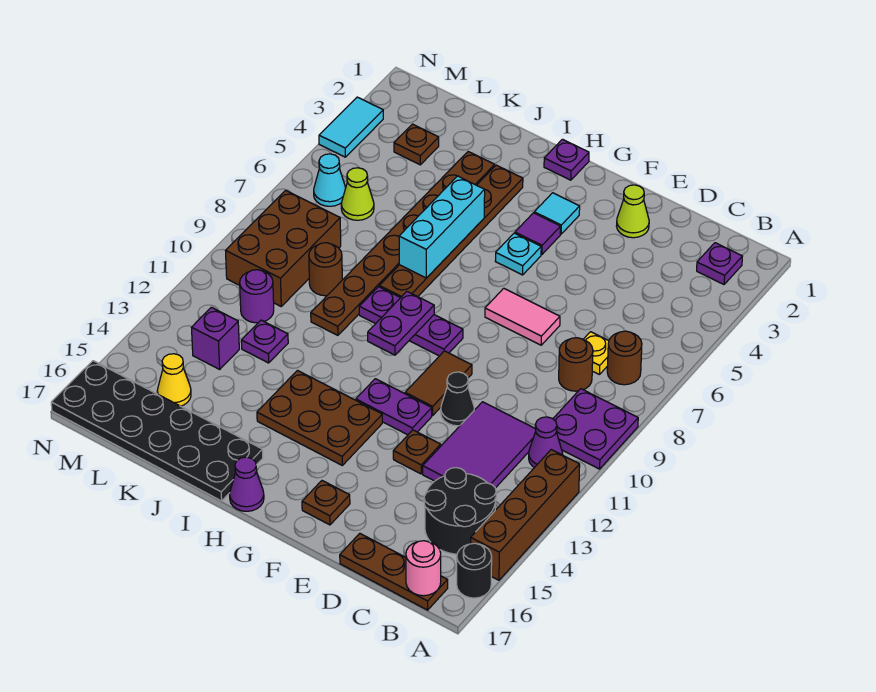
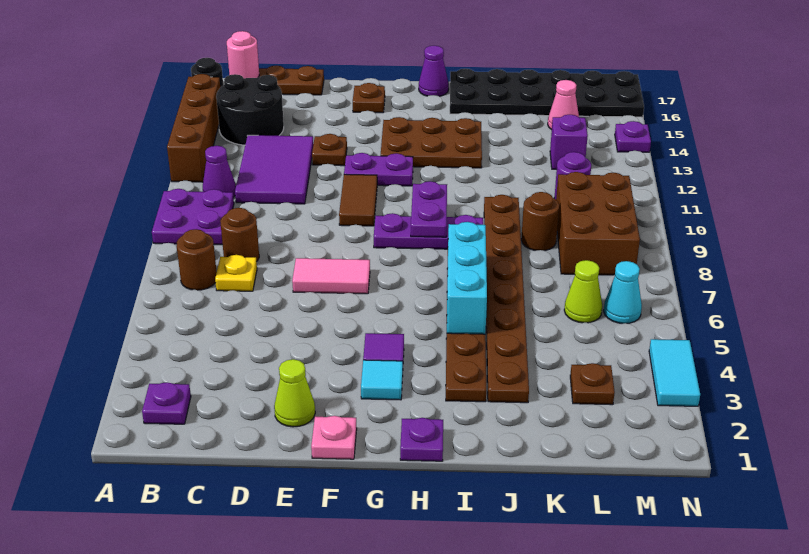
black cone E11 level 1 -> none
none -> pink plate F1 level 1
cyan plate G5 level 1 -> none
purple plate K12 level 1 -> purple plate N14 level 1
yellow cone L15 level 1 -> pink cone L15 level 1

